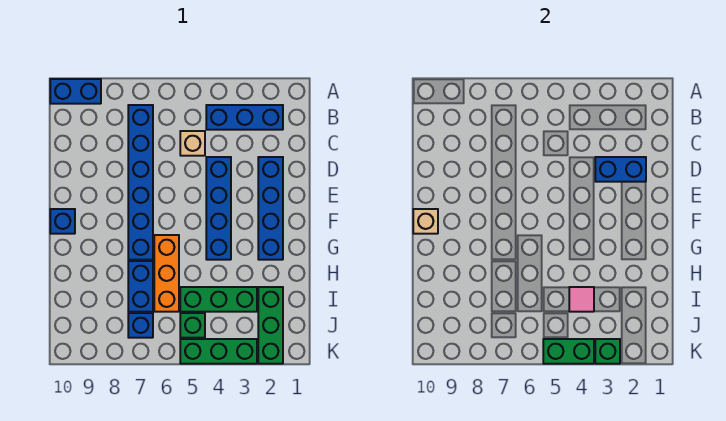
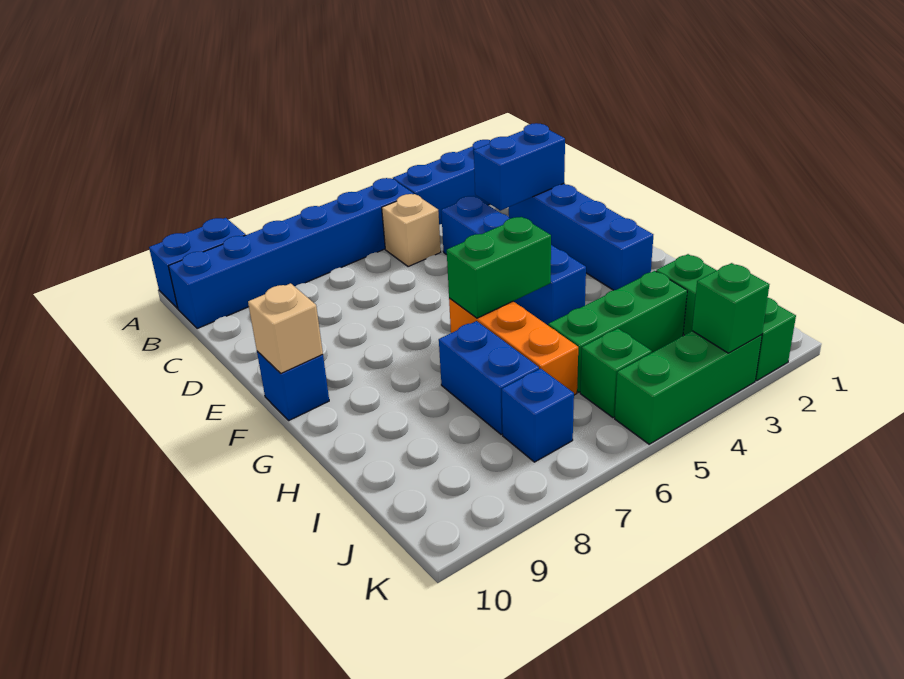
blue brick B7:G7 level 1 -> blue brick B5:B10 level 1
pink tile I4 level 2 -> none
green brick K4:K5 level 2 -> green brick G5:G6 level 2

